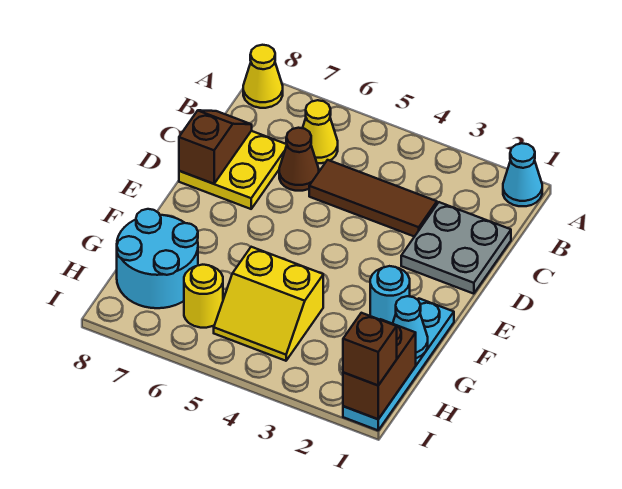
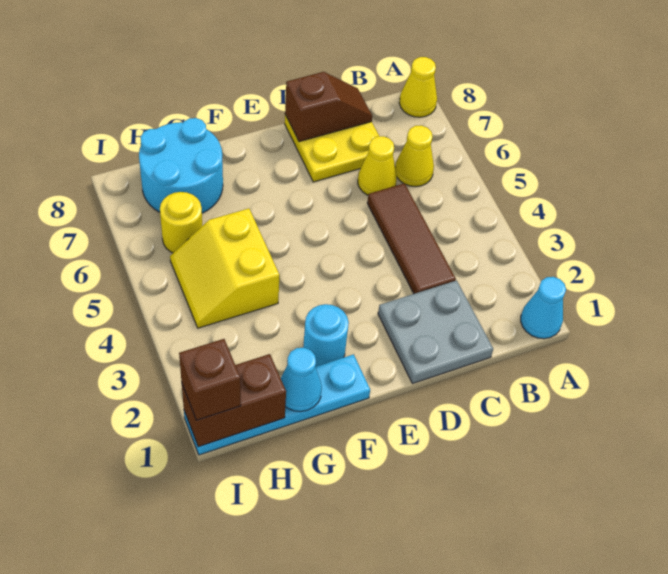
brown cone C6 level 1 -> yellow cone C6 level 1

